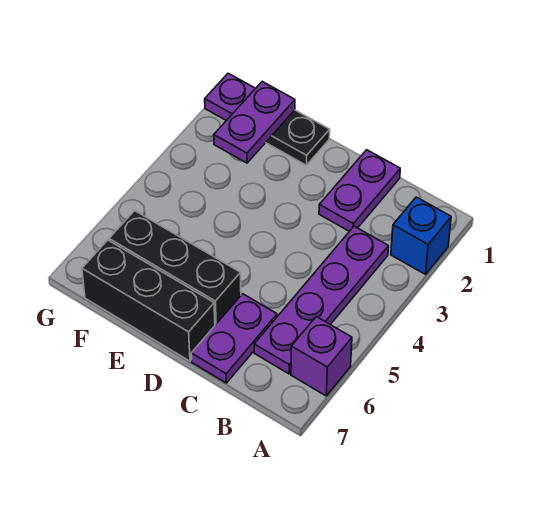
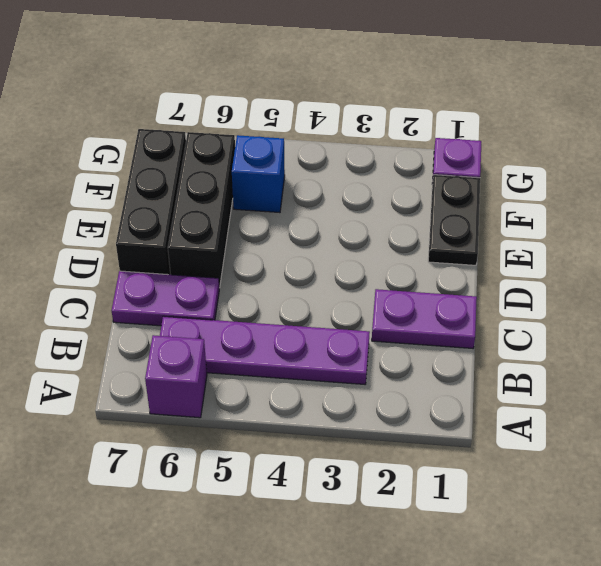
blue brick A2 level 1 -> blue brick F5 level 1
purple plate F1:F2 level 2 -> none

